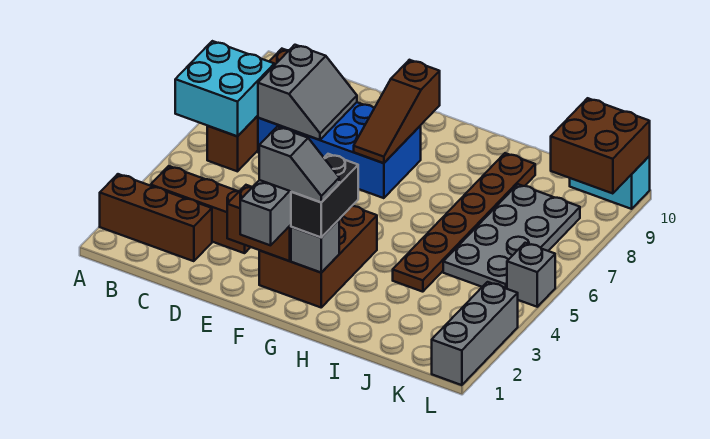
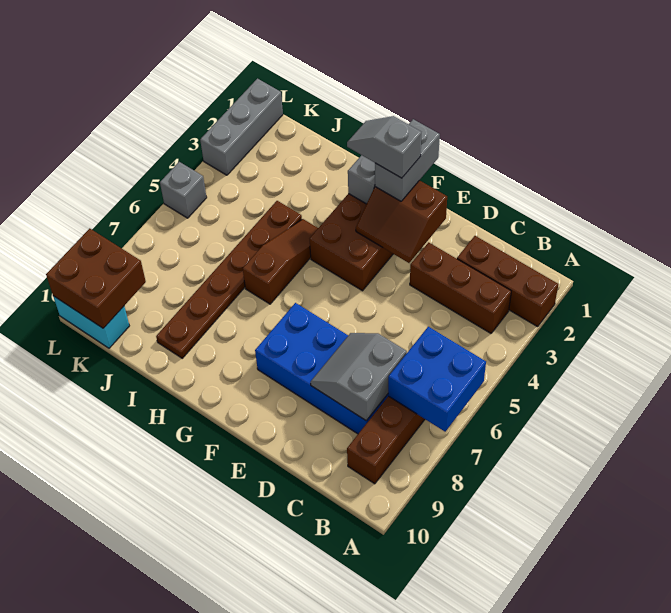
cyan brick A6:B7 level 2 -> blue brick A6:B7 level 2
brown slope F7:F9 level 2 top 9 -> brown slope H4:H6 level 1 top 6
black brick G2:G3 level 3 -> none
grey plate J5:K8 level 1 -> none

